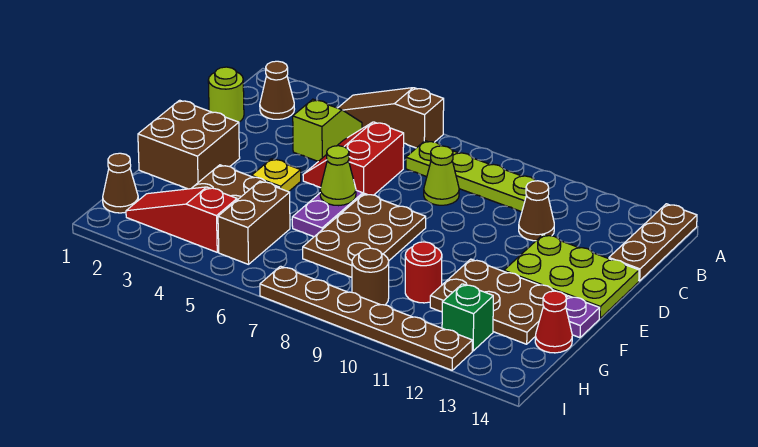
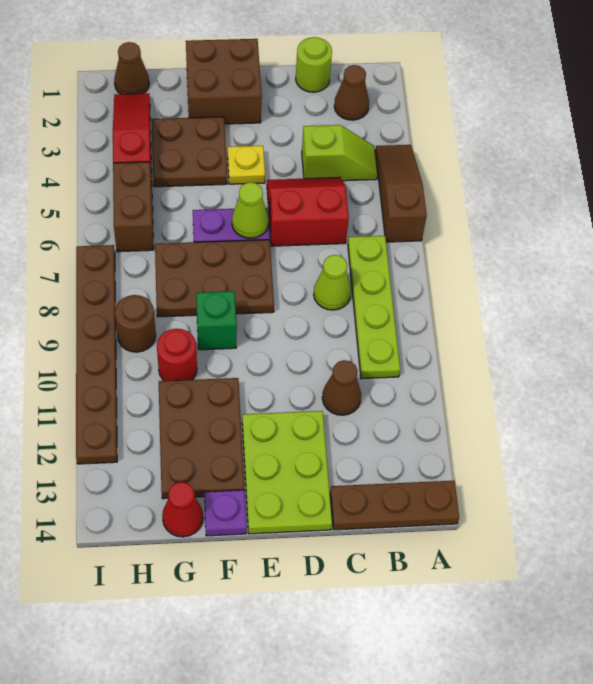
brown brick G5:H5 level 1 -> brown brick H5:H6 level 1
green brick H12 level 1 -> green brick F9 level 1

